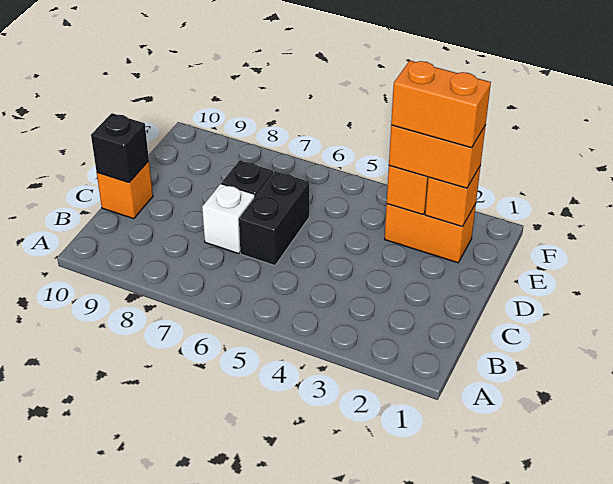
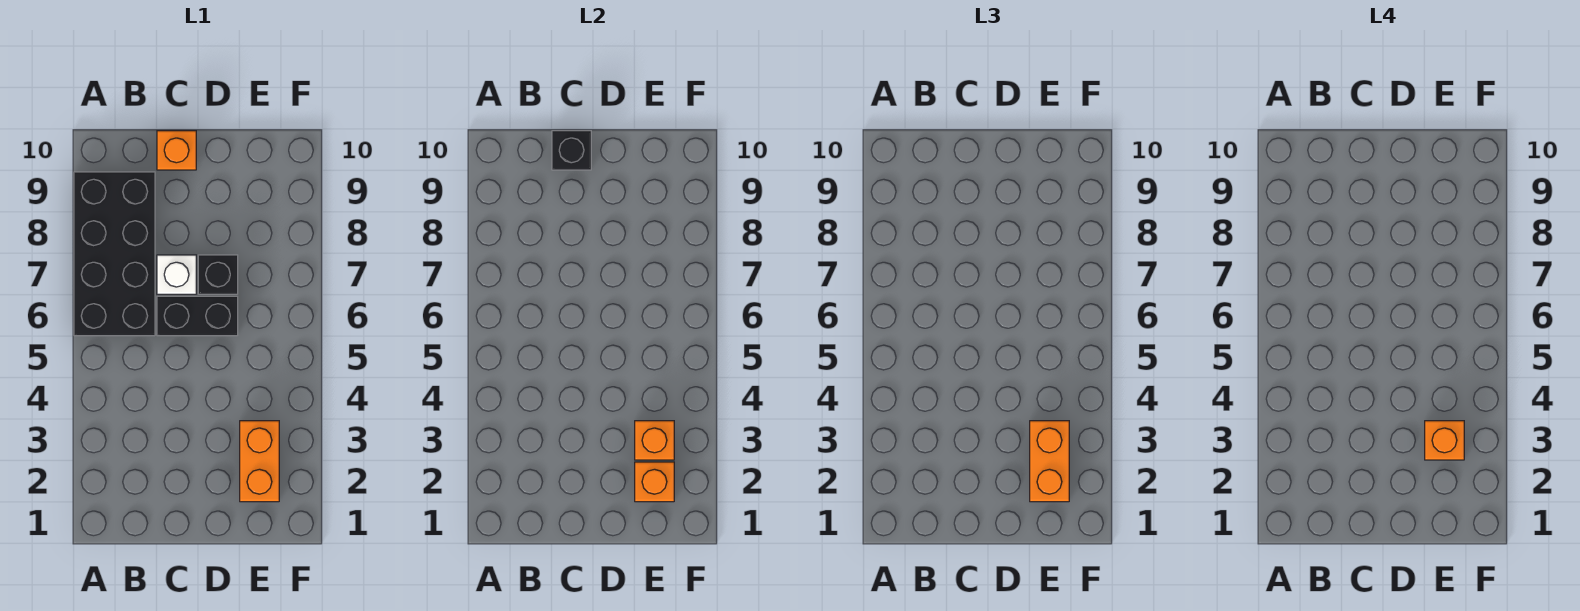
none -> black brick A6:B9 level 1
orange brick E2:E3 level 4 -> orange brick E3 level 4

